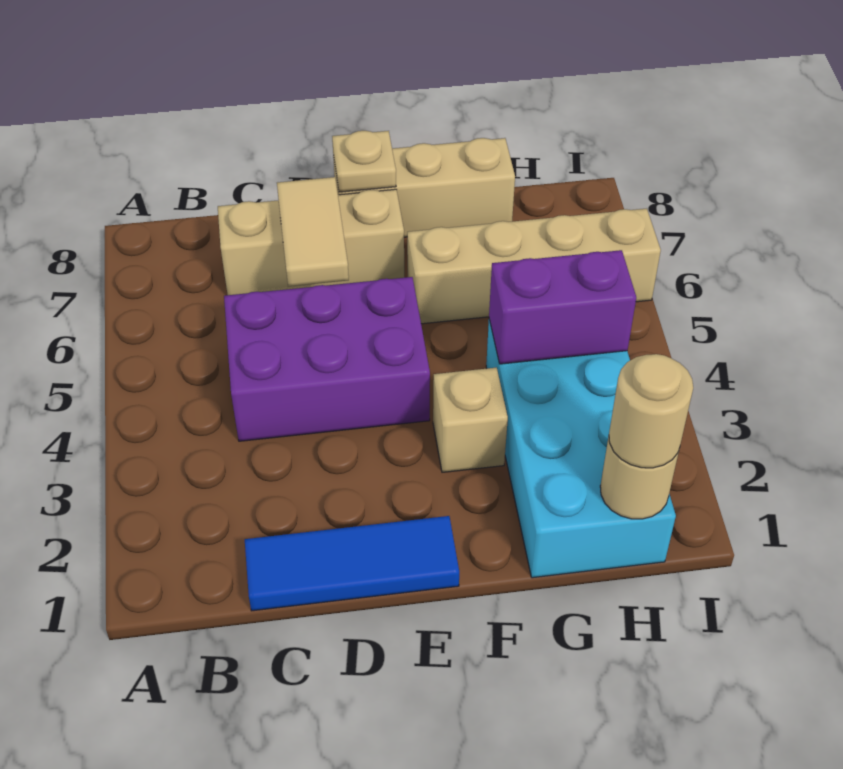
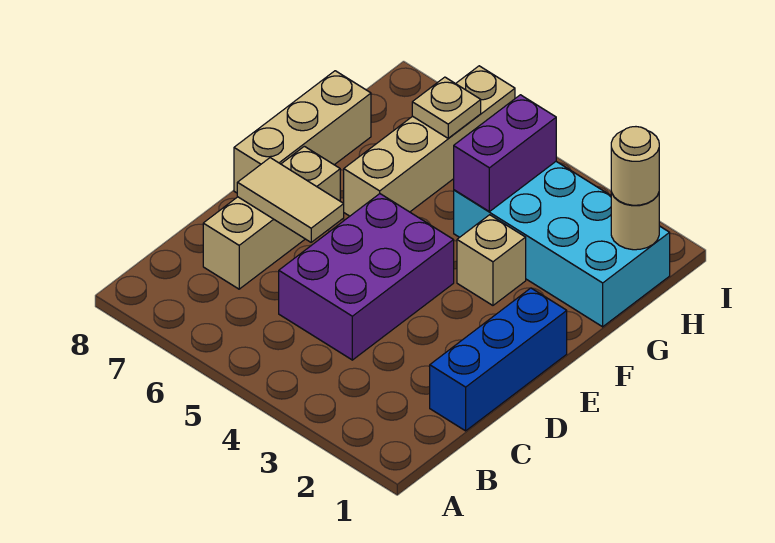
blue tile C1:E1 level 1 -> blue brick C1:E1 level 1
tan plate E8 level 2 -> tan plate H6 level 2

